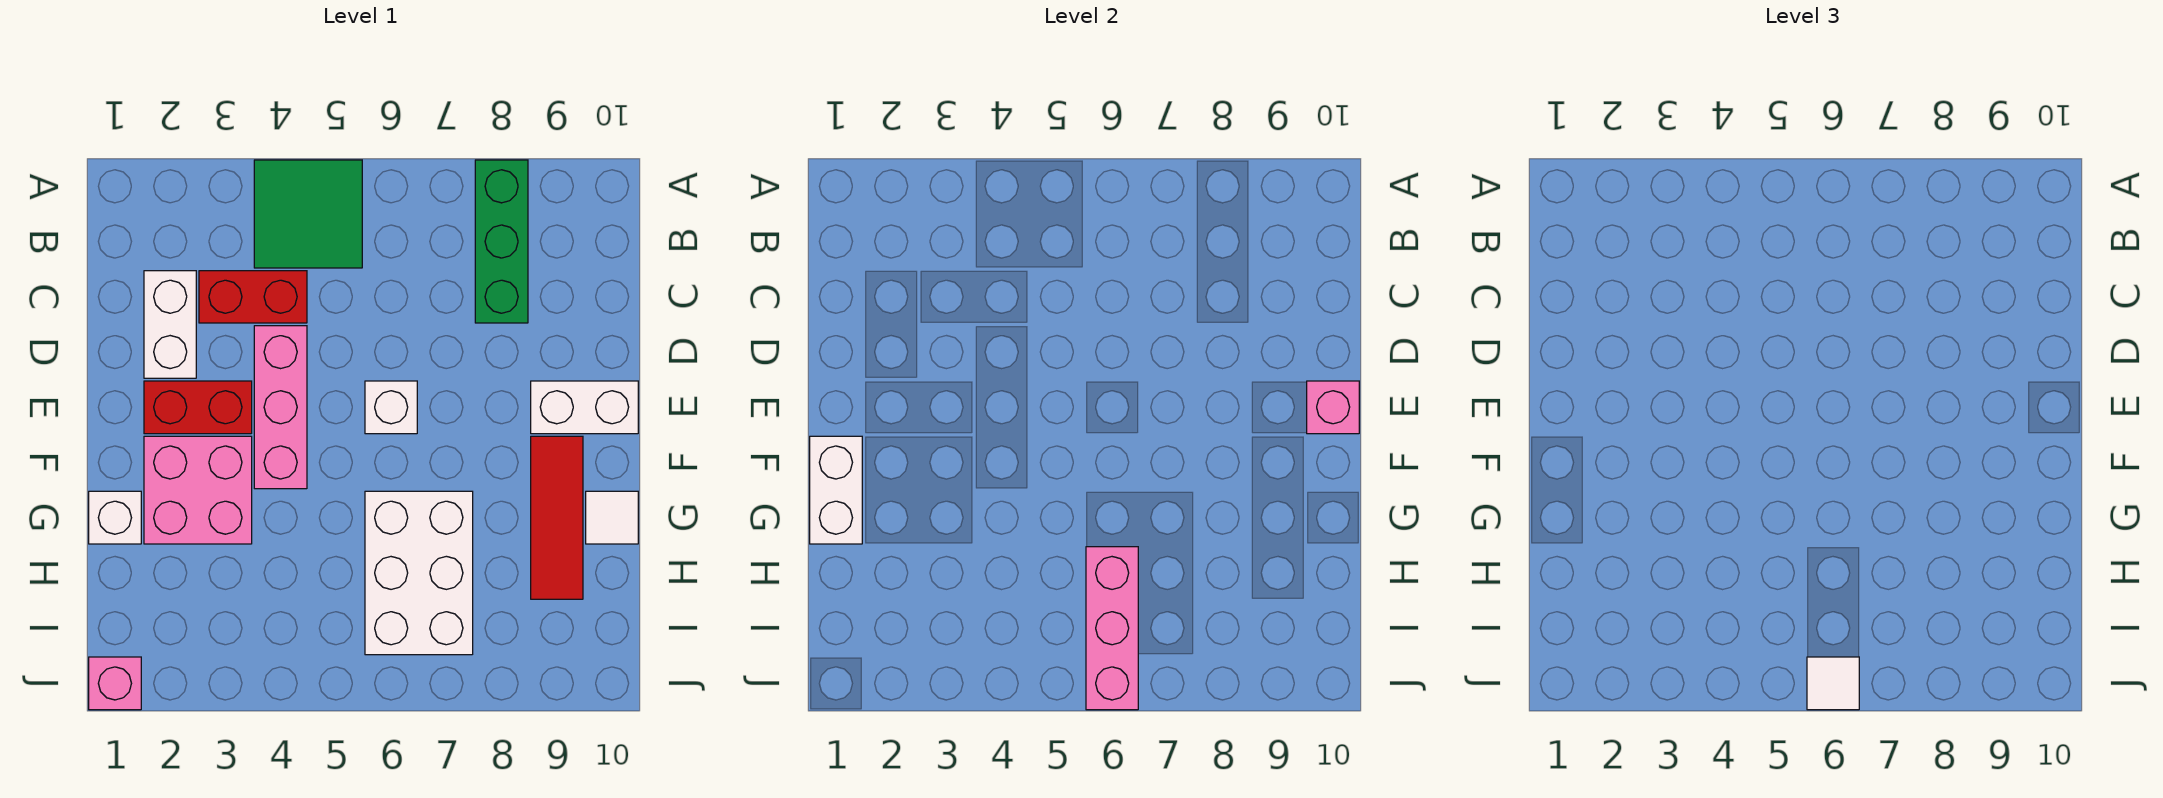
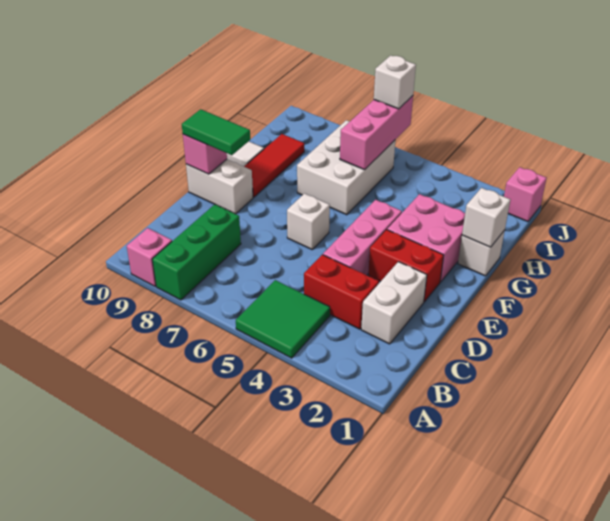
none -> pink brick A9 level 1
none -> green tile E9:E10 level 3
white brick F1:G1 level 2 -> white brick G1 level 2
white tile J6 level 3 -> white brick J6 level 3

